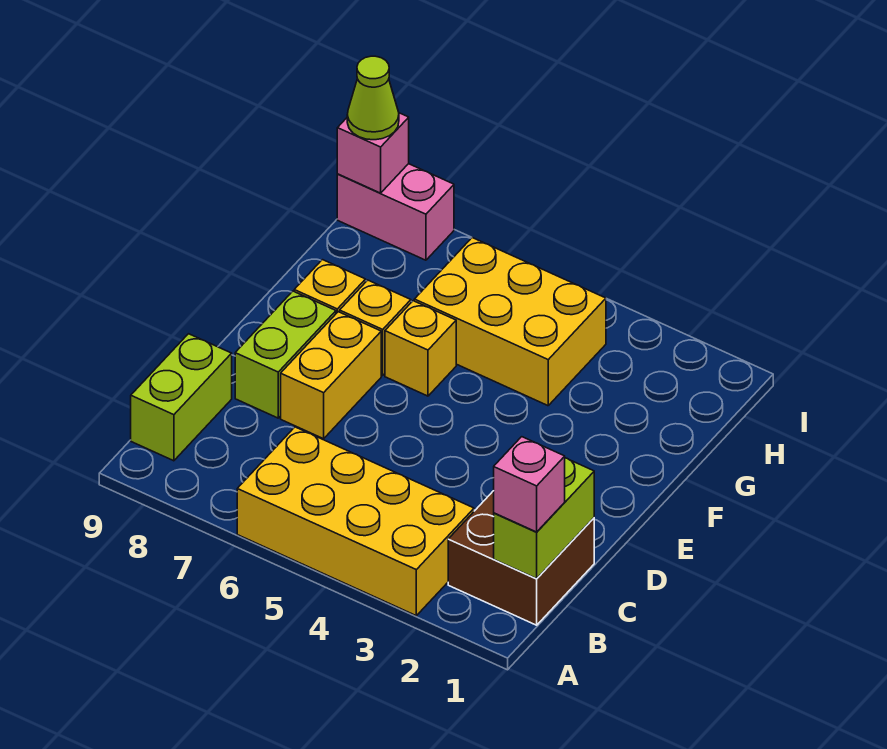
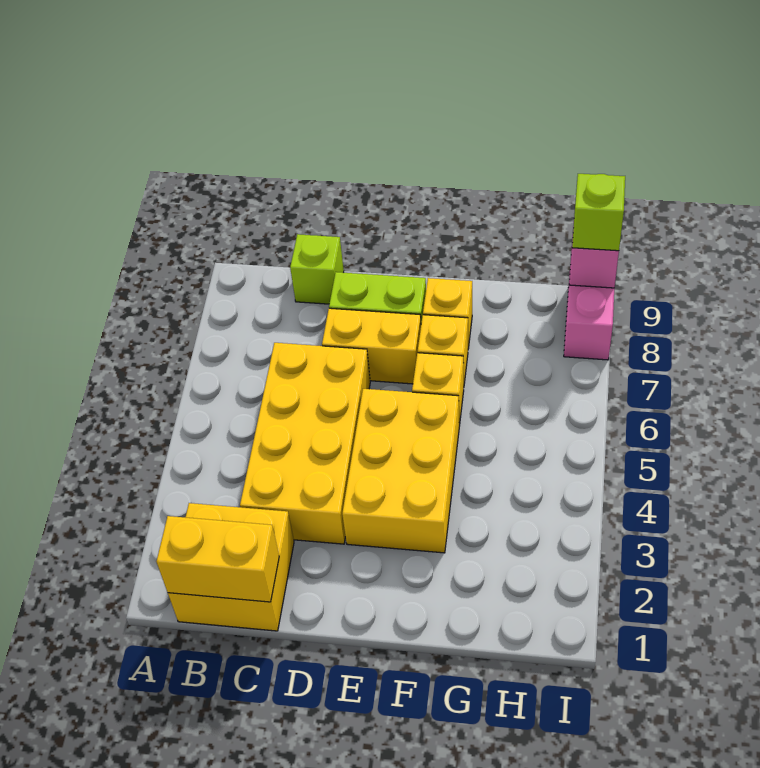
yellow brick A3:B6 level 1 -> yellow brick C3:D6 level 1
brown brick B1:C2 level 1 -> yellow brick B1:C2 level 1
lime brick B1:C1 level 2 -> yellow brick B1:C1 level 2
pink brick B1 level 3 -> none
lime brick B9:C9 level 1 -> lime brick C9 level 1
yellow brick G4:H6 level 1 -> yellow brick E3:F5 level 1
lime cone I9 level 3 -> lime brick I9 level 3

